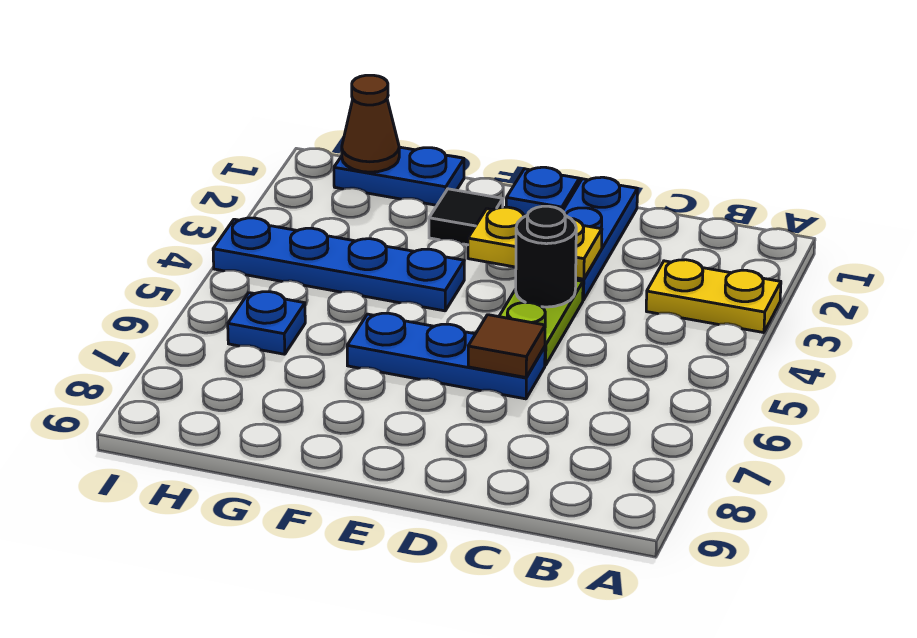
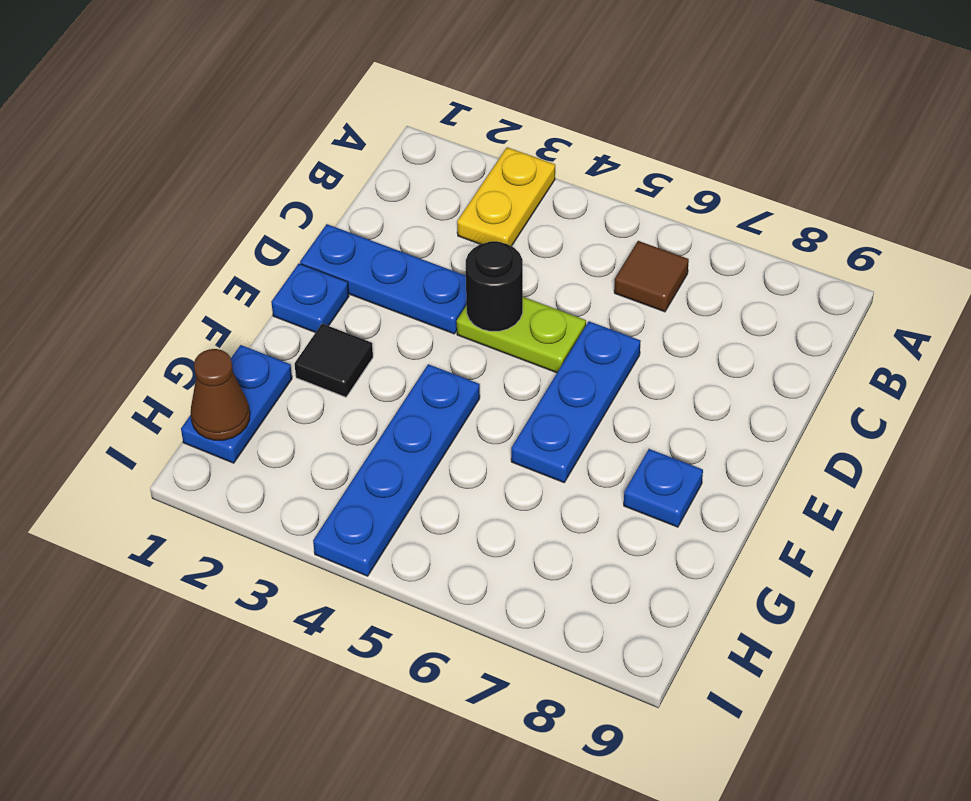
yellow plate D3:E3 level 2 -> none
brown tile D6 level 2 -> brown tile B6 level 1
blue plate H6 level 1 -> blue plate F8 level 1

